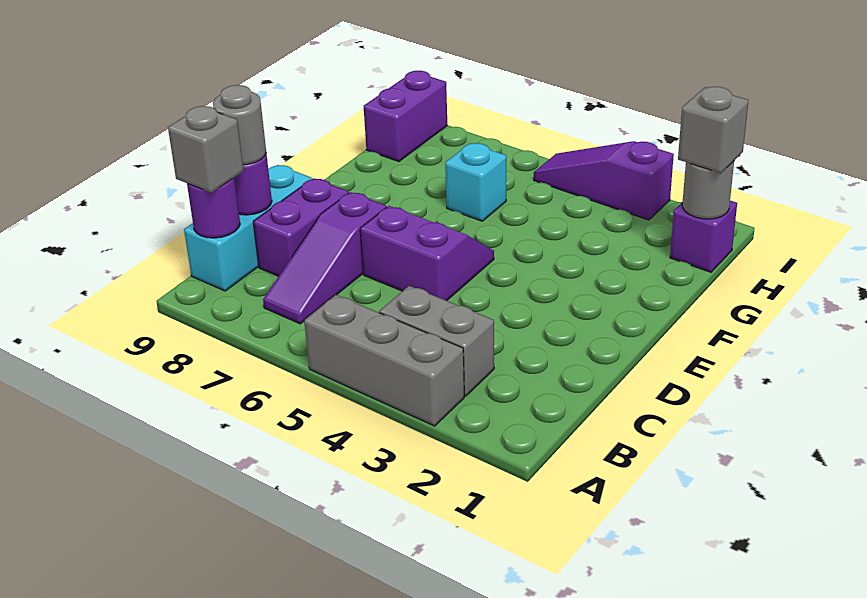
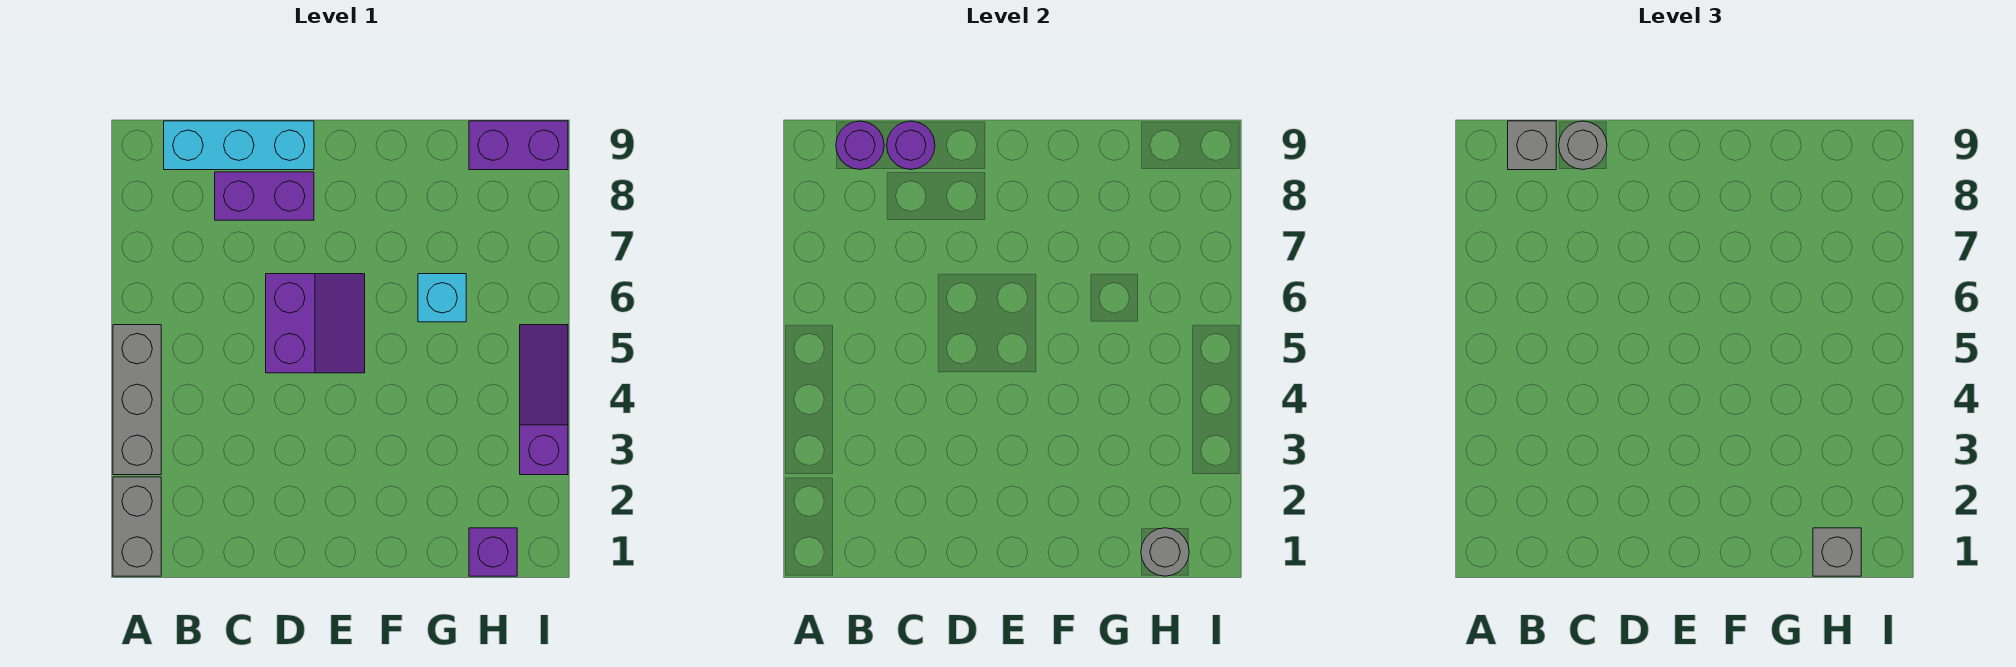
grey brick B3:B4 level 1 -> grey brick A1:A2 level 1
purple slope B7:D7 level 1 top D -> none

